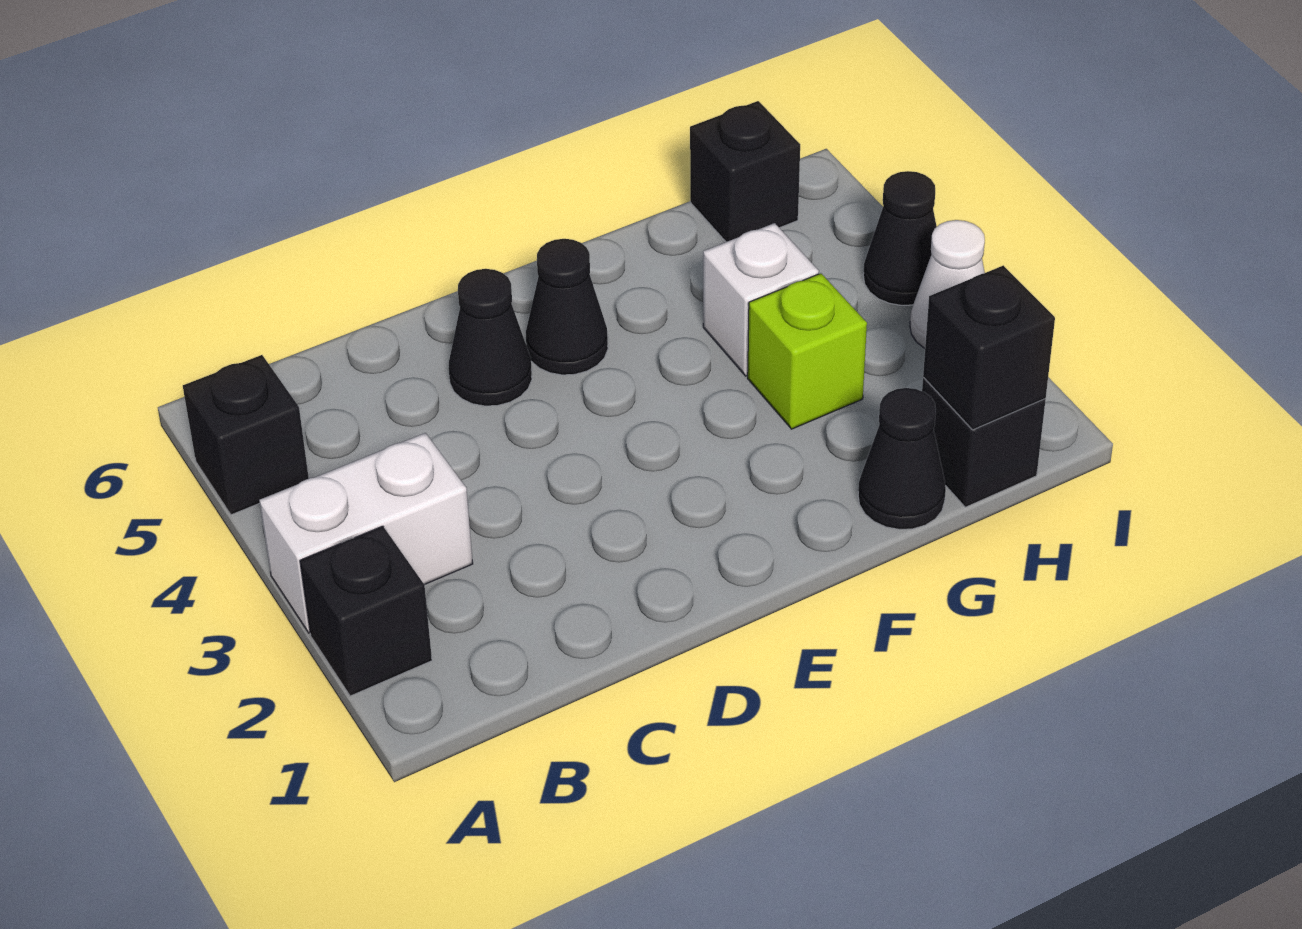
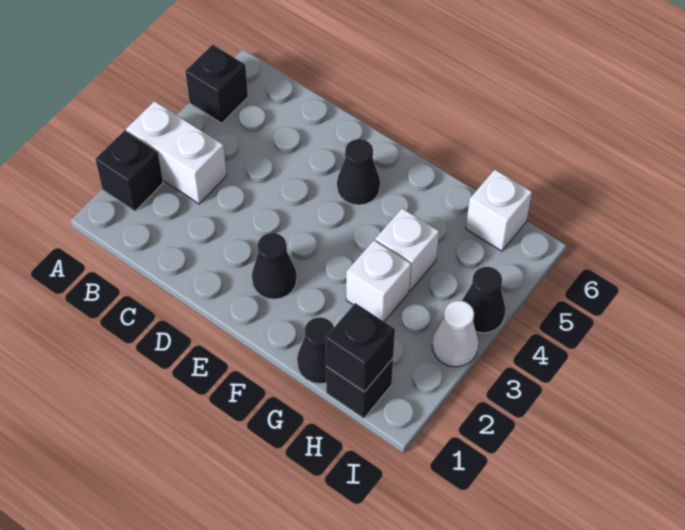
black cone D5 level 1 -> black cone E2 level 1
lime brick G3 level 1 -> white brick G3 level 1
black brick H6 level 1 -> white brick H6 level 1

